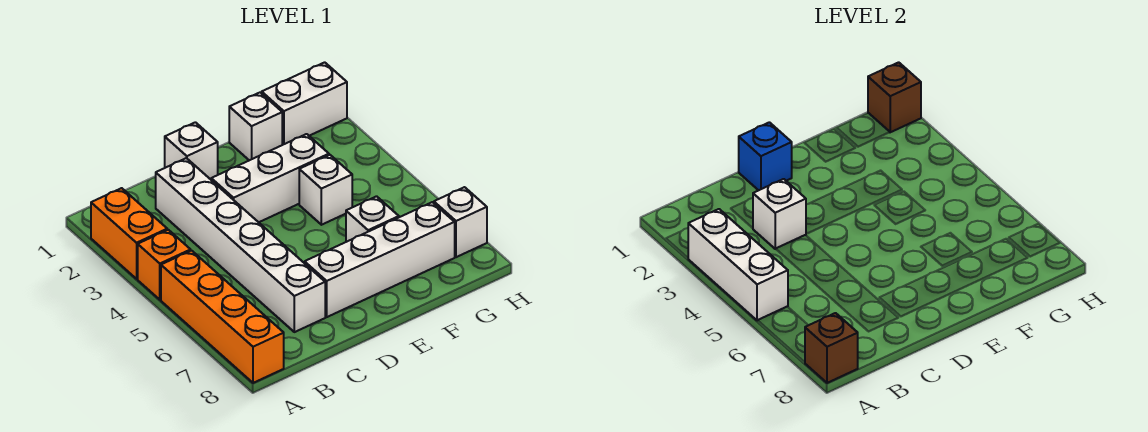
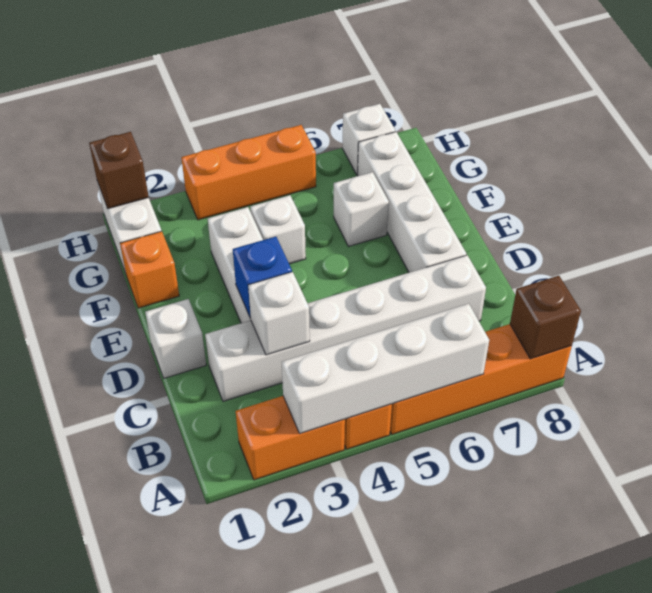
white brick A3:A5 level 2 -> white brick A3:A6 level 2
blue brick D1 level 2 -> blue brick D3 level 2
white brick F1 level 1 -> orange brick F1 level 1
none -> orange brick H3:H5 level 1

